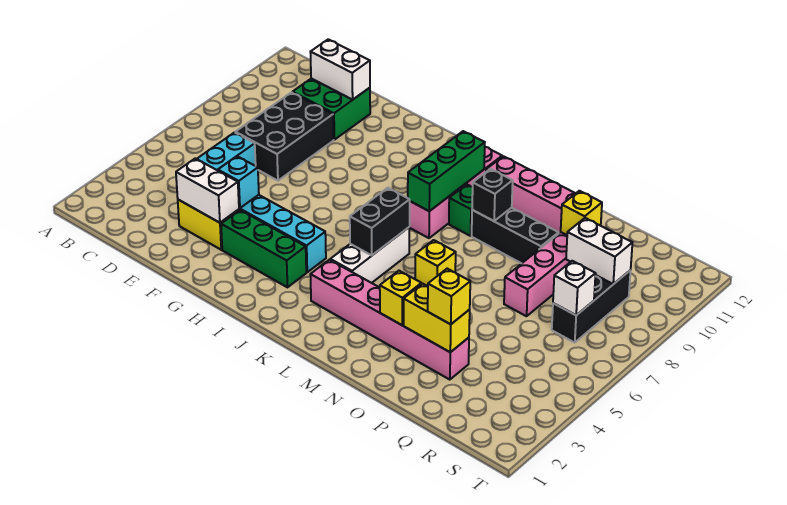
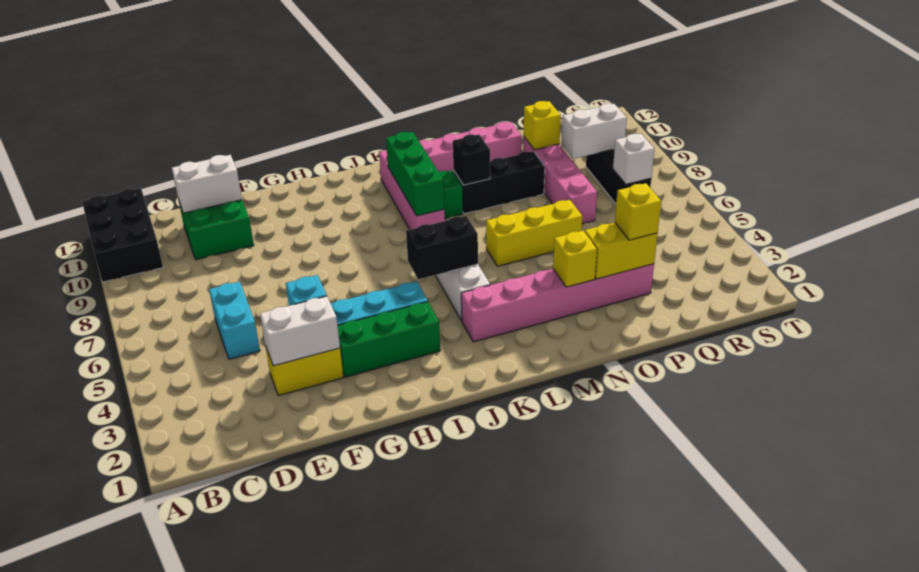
black brick D7:E9 level 1 -> black brick A10:B12 level 1
black brick K5:K6 level 2 -> black brick J5:K5 level 2
yellow brick M6 level 1 -> yellow brick M6:O6 level 1

